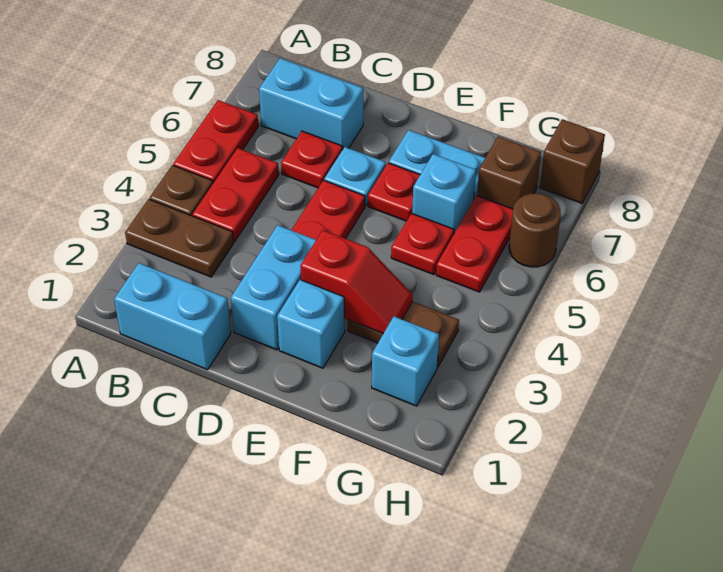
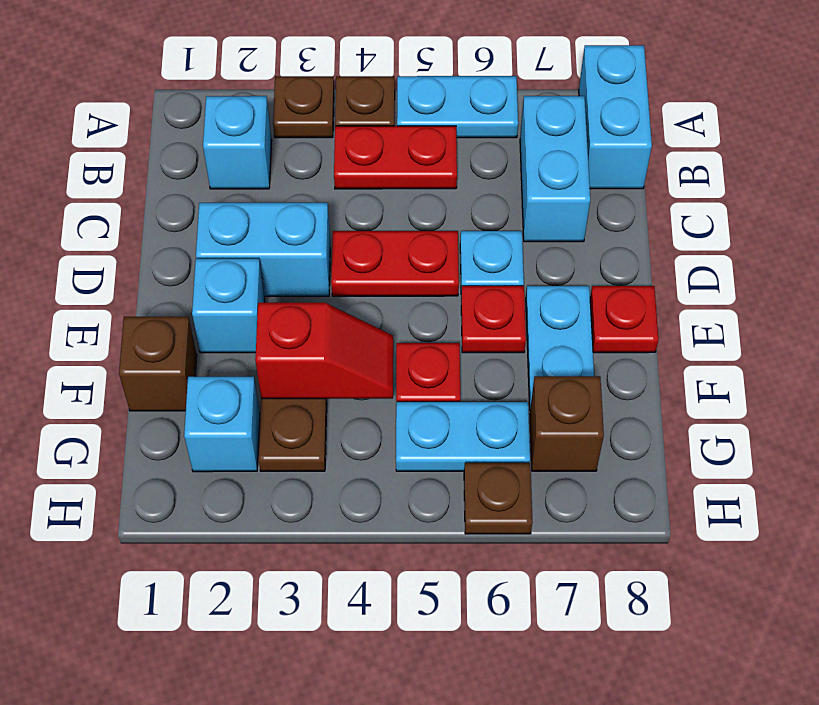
brown plate A3:B3 level 1 -> brown plate A3 level 1
red plate A5:A6 level 1 -> cyan plate A5:A6 level 1
cyan brick B1:C1 level 1 -> cyan brick A8:B8 level 1
red plate C6 level 1 -> red plate E8 level 1
red slope E3:F3 level 2 top E -> red slope F3:F4 level 2 top 3
cyan brick F6 level 1 -> cyan brick B2 level 1
red plate G5:G6 level 1 -> cyan plate G5:G6 level 1
brown round brick H6 level 1 -> brown plate H6 level 1
brown brick H8 level 1 -> brown brick F1 level 1

